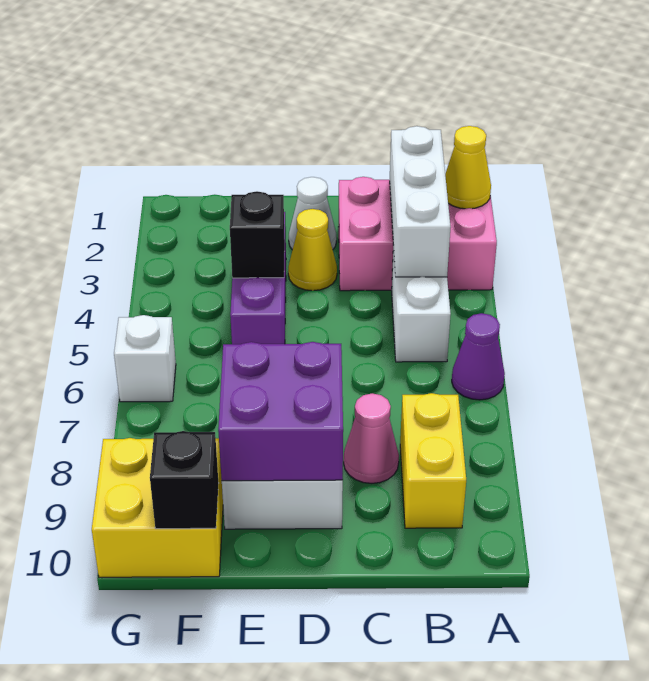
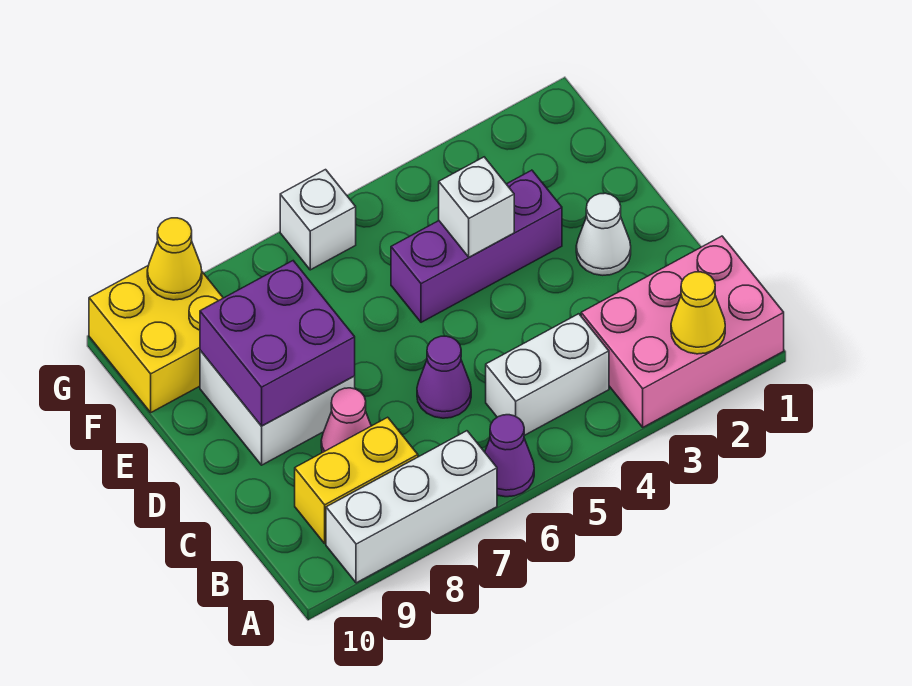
pink brick A2:C3 level 1 -> pink brick A1:B3 level 1
white brick B2:B4 level 2 -> white brick A7:A9 level 1
none -> purple cone C6 level 1
yellow cone D3 level 1 -> yellow cone G9 level 2
black brick E4 level 2 -> white brick E4 level 2
black brick F10 level 2 -> none

